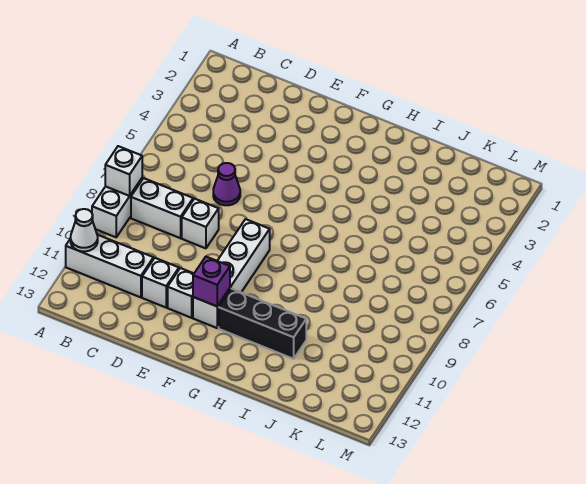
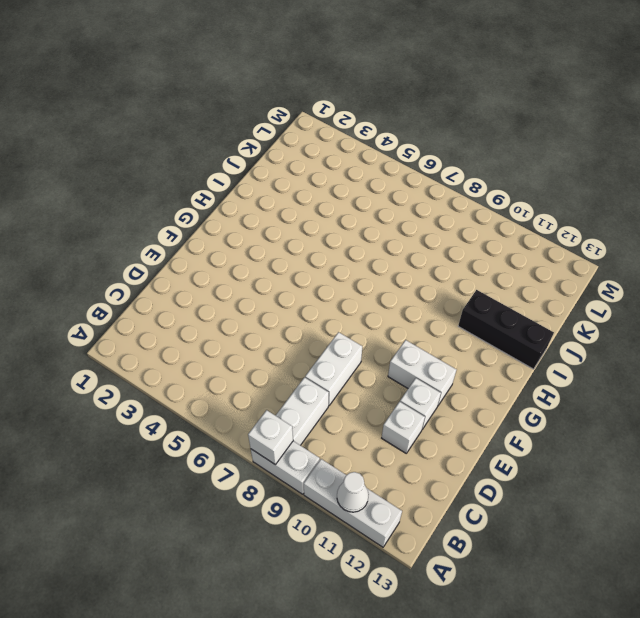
white brick A11:C11 level 1 -> white brick A10:A12 level 1
purple cone D6 level 1 -> none
white brick D8 level 1 -> white brick D8:E8 level 1
white brick F8:F11 level 1 -> white brick F10:F11 level 1
purple brick F11 level 2 -> none
black brick G11:I11 level 1 -> black brick I11:I13 level 1

